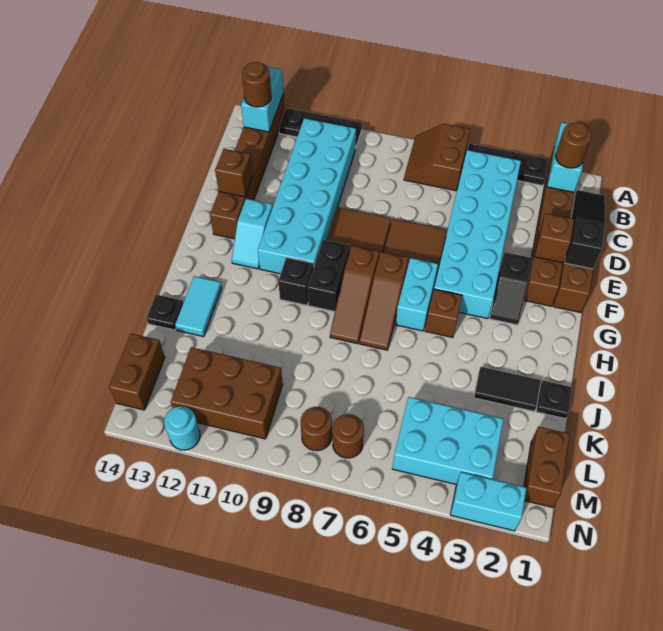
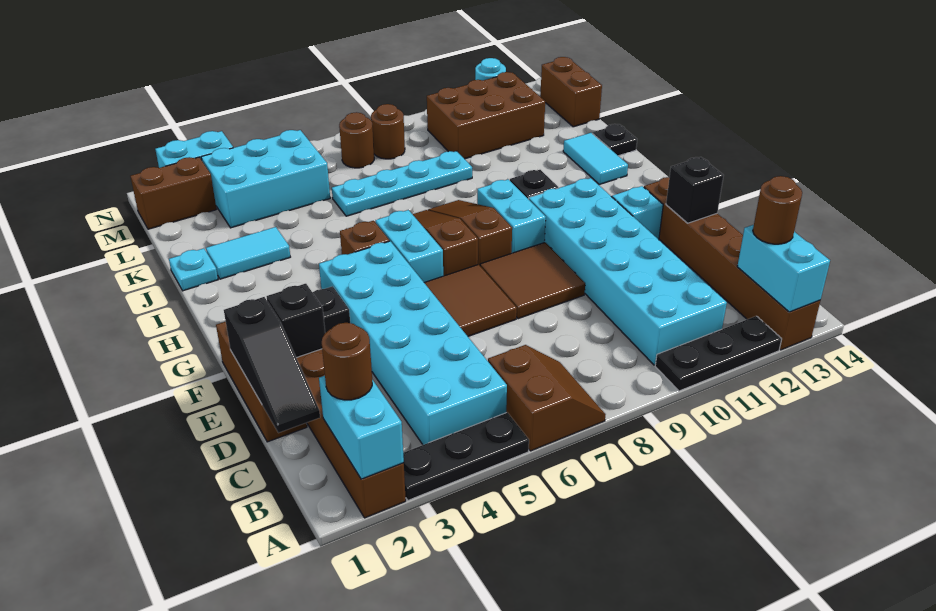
brown brick E2 level 2 -> black brick E2 level 2
brown brick E13 level 2 -> black brick E13 level 2
black brick G9:H9 level 1 -> cyan brick G9:H9 level 1
black plate J1 level 1 -> cyan plate J1 level 1
black tile J2:J3 level 1 -> cyan tile J2:J3 level 1
none -> cyan plate K6:K9 level 1
brown brick L1:M1 level 1 -> brown brick M1:M2 level 1

